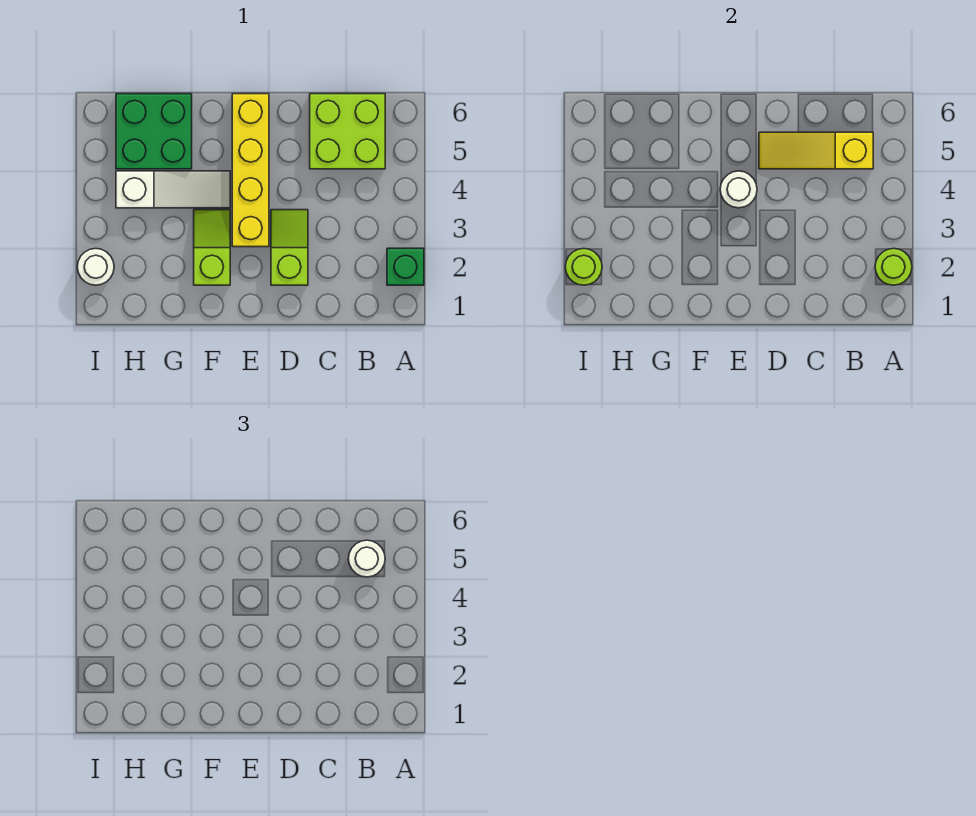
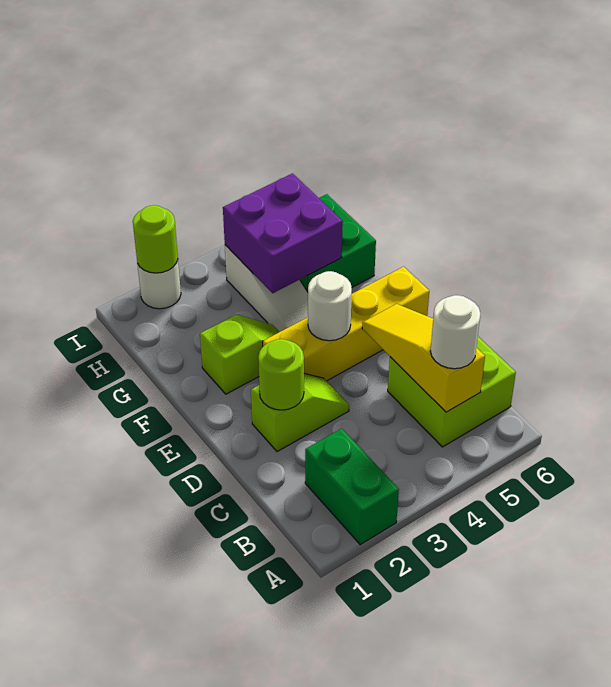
green brick A2 level 1 -> green brick A2:B2 level 1
lime round brick A2 level 2 -> lime round brick D2 level 2
none -> purple brick G4:H5 level 2

